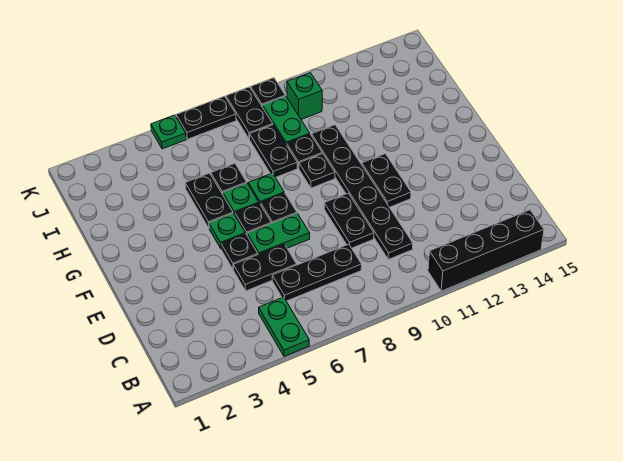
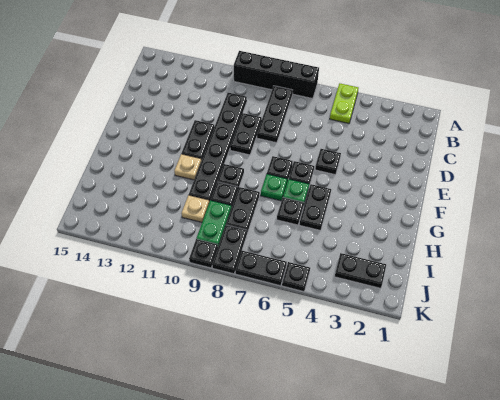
green plate A5:B5 level 1 -> lime plate A5:B5 level 1
black brick A11:A14 level 1 -> black brick A7:A10 level 1
black plate C6:C8 level 1 -> black plate B8:D8 level 1
black plate D5:D6 level 1 -> black plate J2:J3 level 1
green plate E6:E7 level 1 -> none
green plate F5 level 1 -> none
none -> tan plate G11 level 1
none -> tan plate I10 level 1
green brick J10 level 1 -> none
green plate K5 level 1 -> black plate K5 level 1

